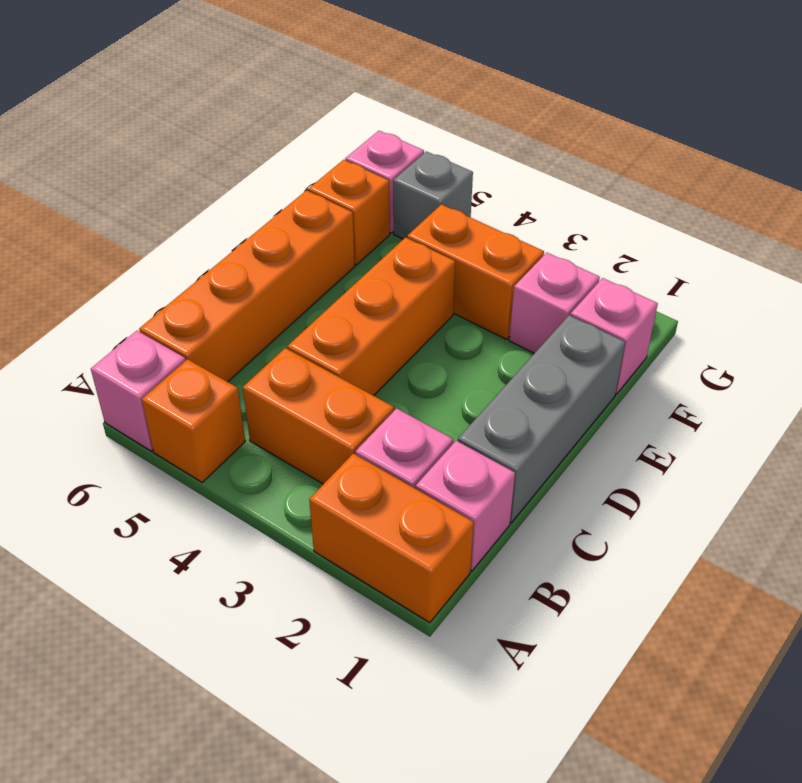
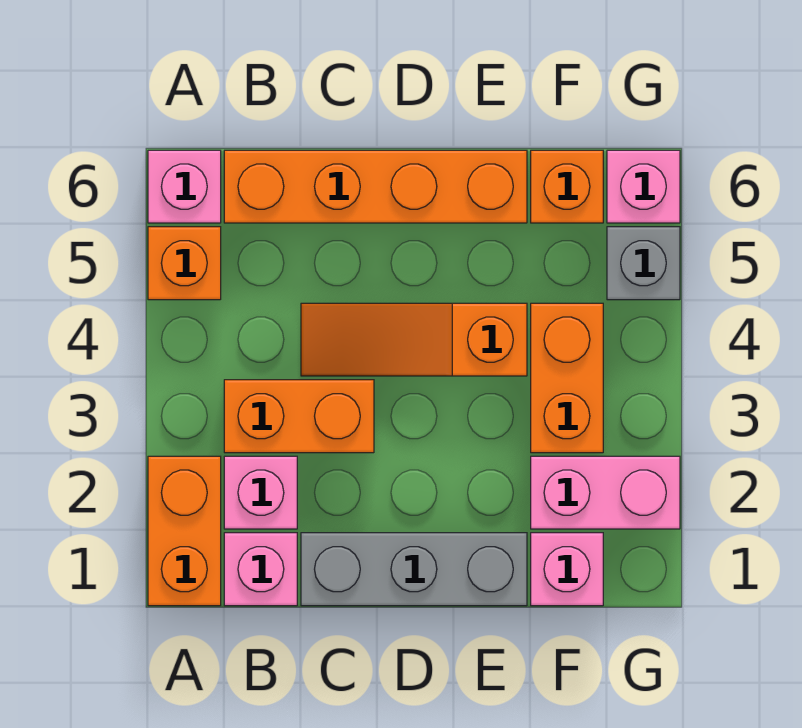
orange brick B3:B4 level 1 -> orange brick B3:C3 level 1
orange brick C4:E4 level 1 -> orange slope C4:E4 level 1 top E
pink brick F2 level 1 -> pink brick F2:G2 level 1

